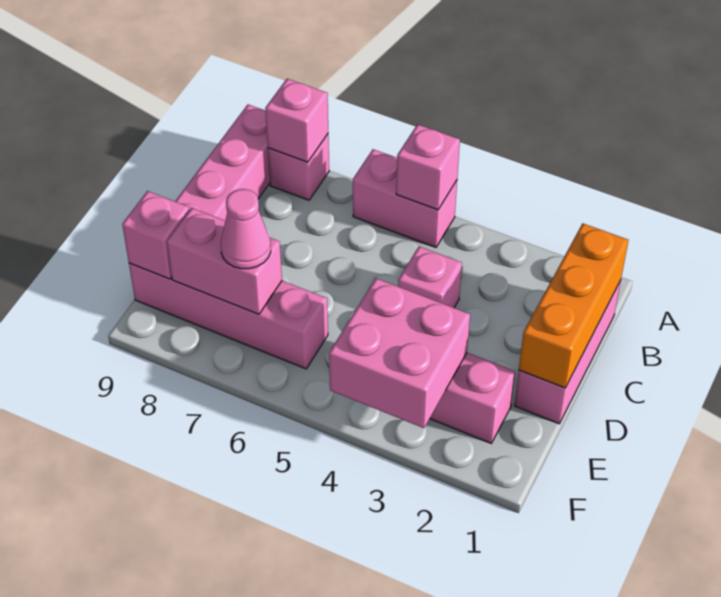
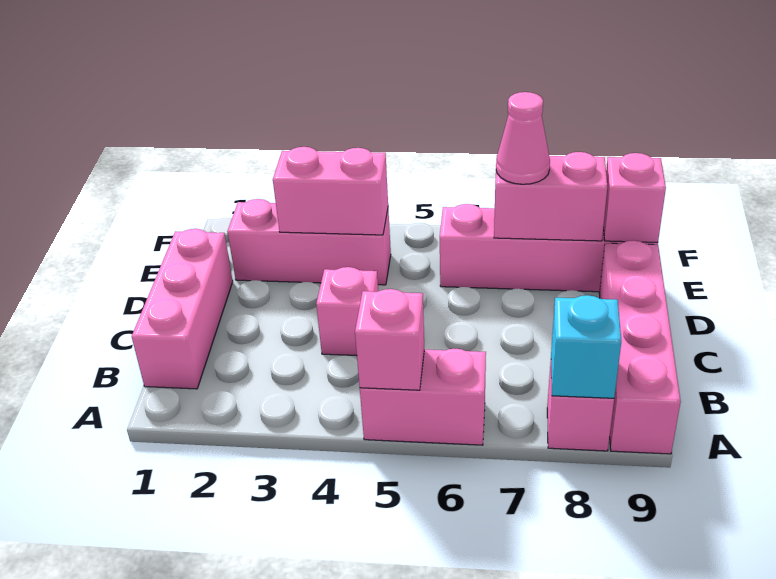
pink brick A8 level 2 -> cyan brick A8 level 2
orange brick B1:D1 level 2 -> none
pink brick E3:F4 level 2 -> pink brick E3:E4 level 2

